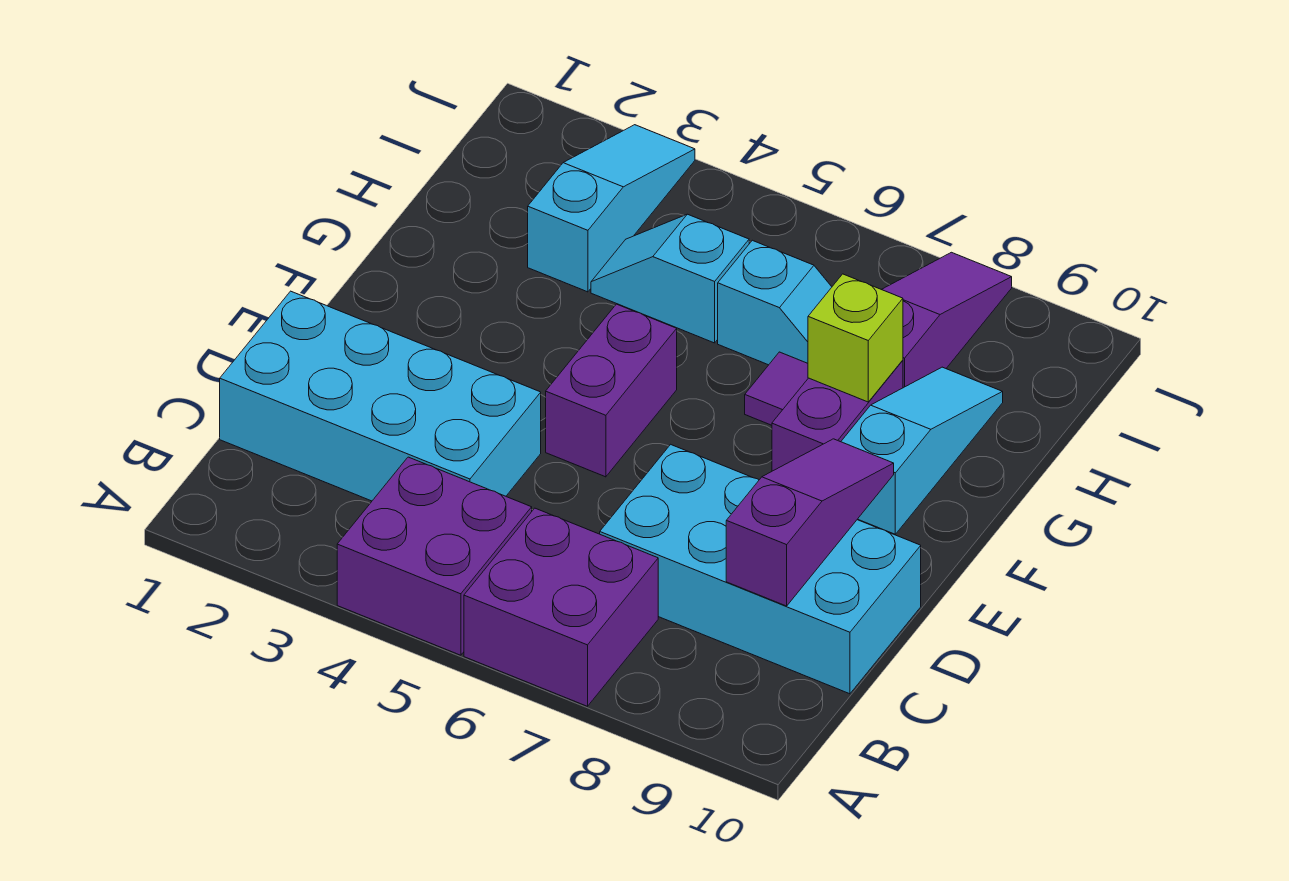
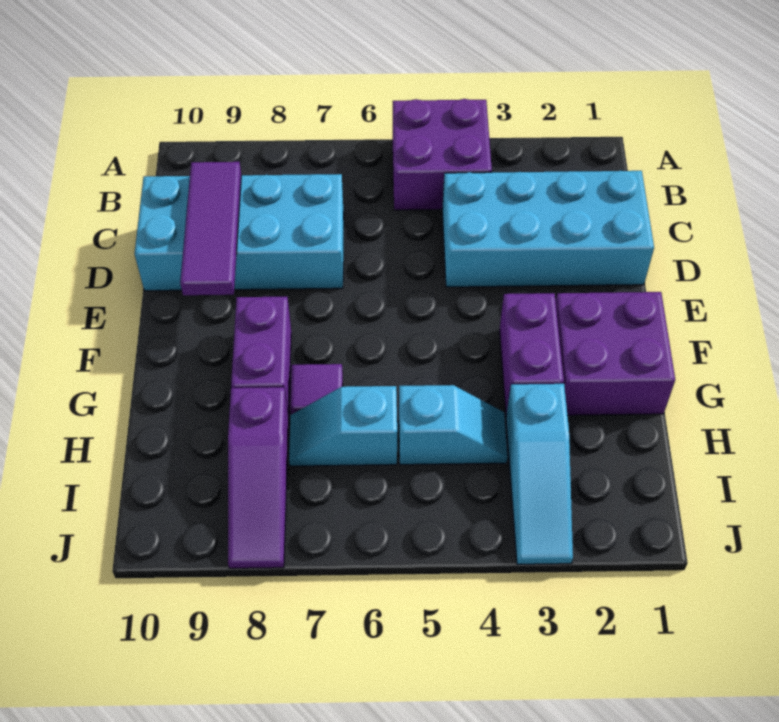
purple brick A6:B7 level 1 -> purple brick F1:G2 level 1
purple slope C9:E9 level 2 top C -> purple tile C9:E9 level 2
purple brick E5:F5 level 1 -> purple brick F3:G3 level 1
cyan slope F9:H9 level 1 top F -> none
lime brick G8 level 2 -> none

